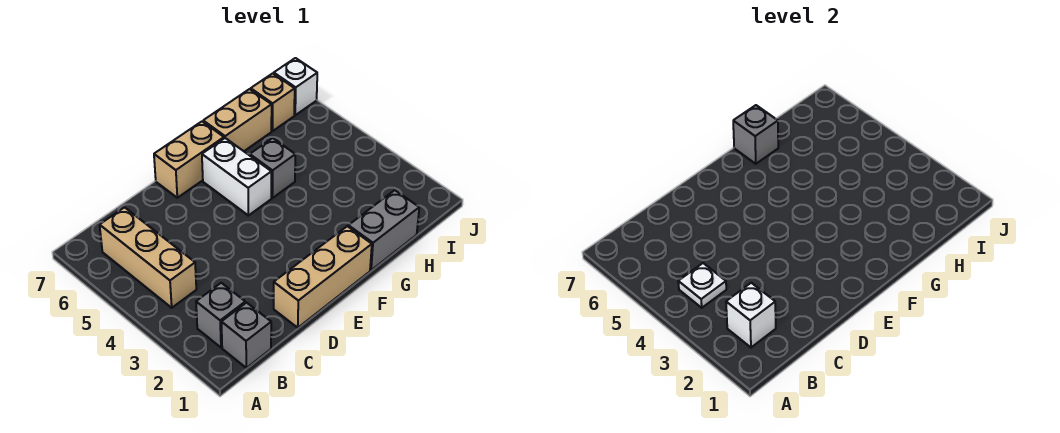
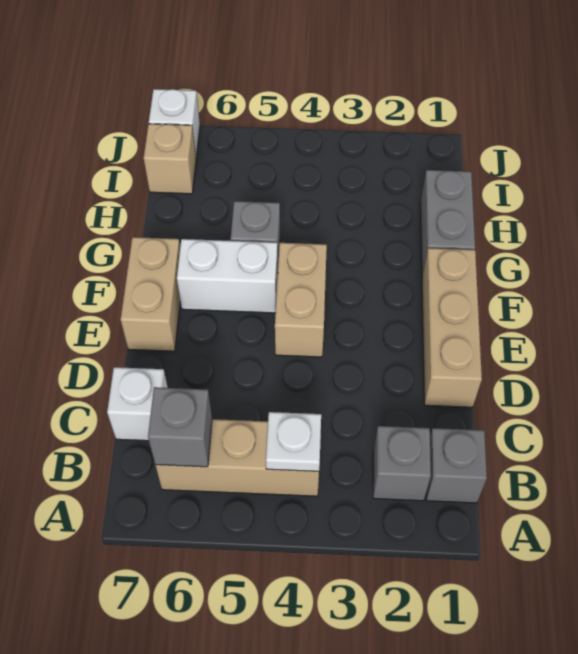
white brick B2 level 2 -> white brick C7 level 1
tan brick G7:H7 level 1 -> tan brick E4:F4 level 1
grey brick G7 level 2 -> grey brick B6 level 2

